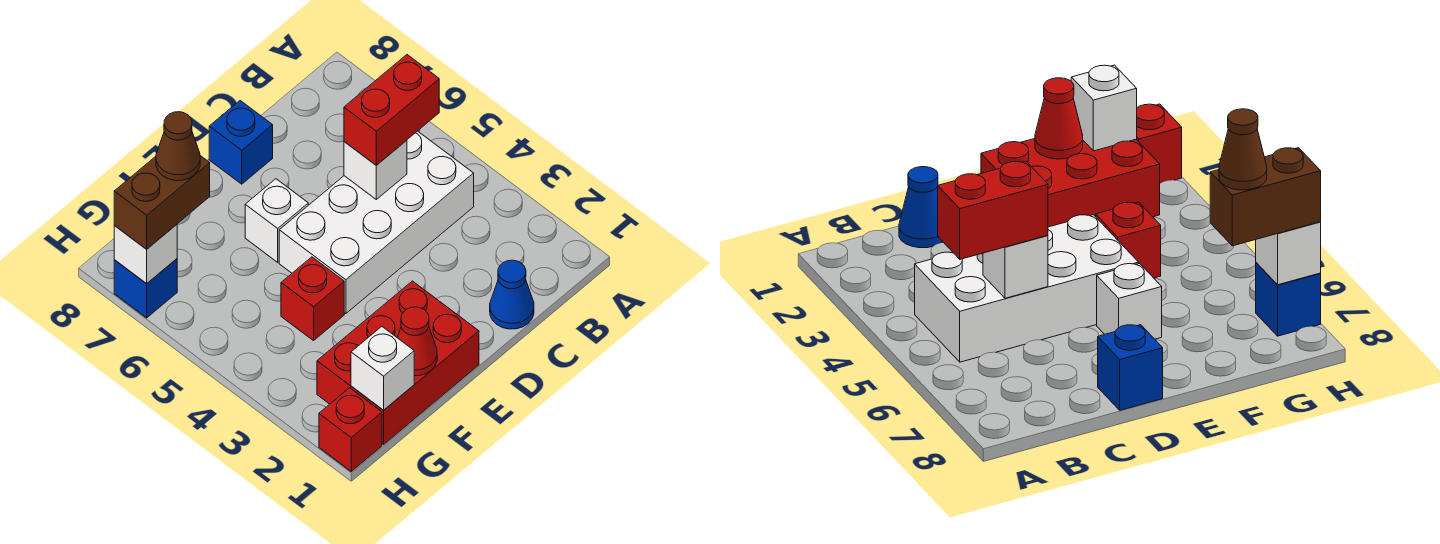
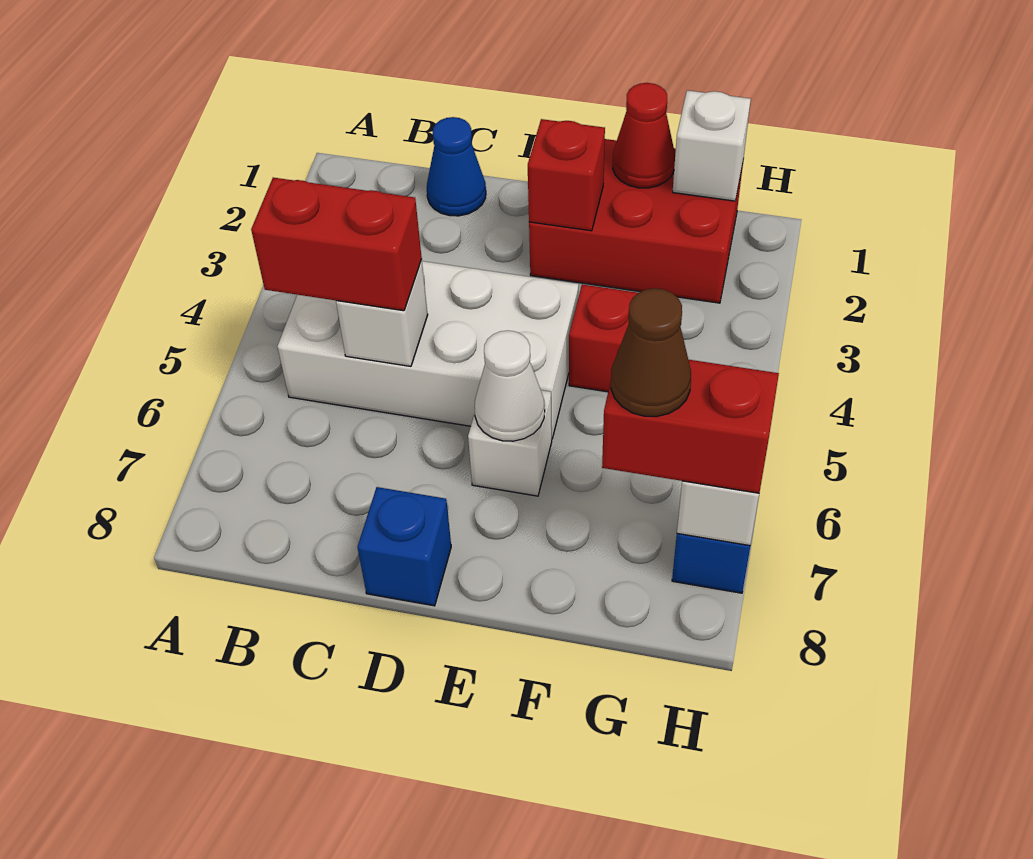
none -> white cone E6 level 2
brown brick G7:H7 level 3 -> red brick G7:H7 level 3
red brick H1 level 1 -> red brick E2 level 2

